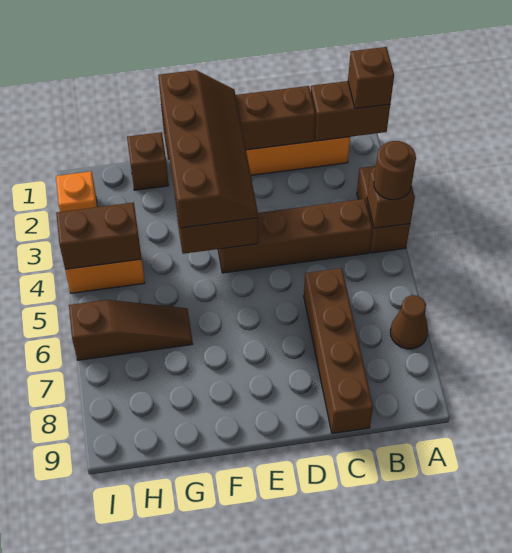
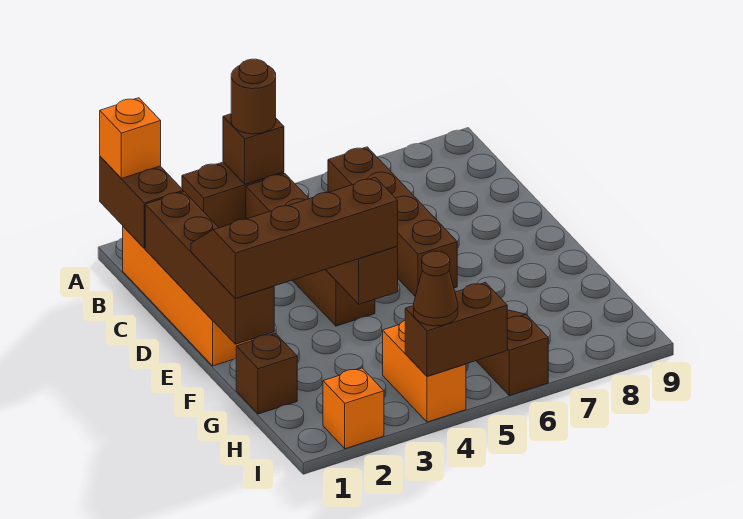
brown brick A1 level 3 -> orange brick A1 level 3
brown cone A7 level 1 -> brown cone I4 level 3
brown brick C6:C9 level 1 -> brown brick B6:E6 level 1
brown brick H4:I4 level 2 -> brown brick I4:I5 level 2

